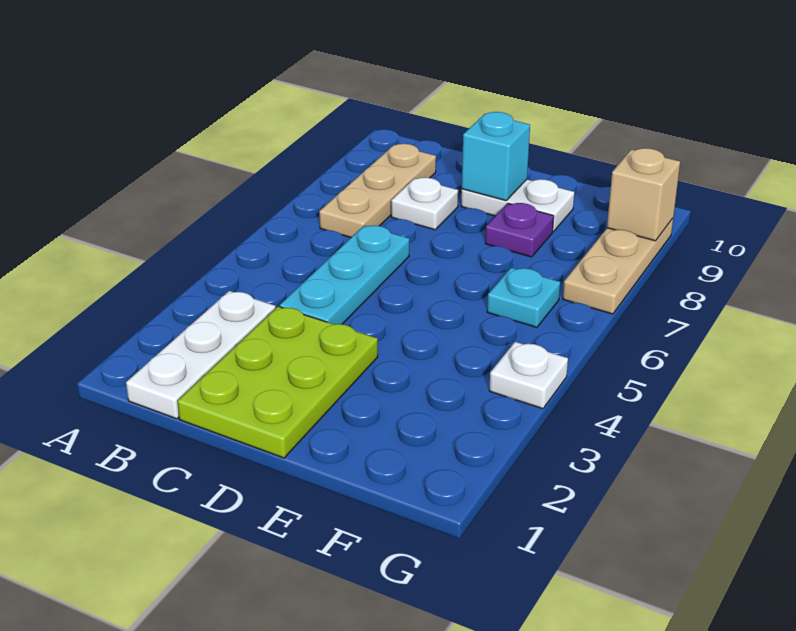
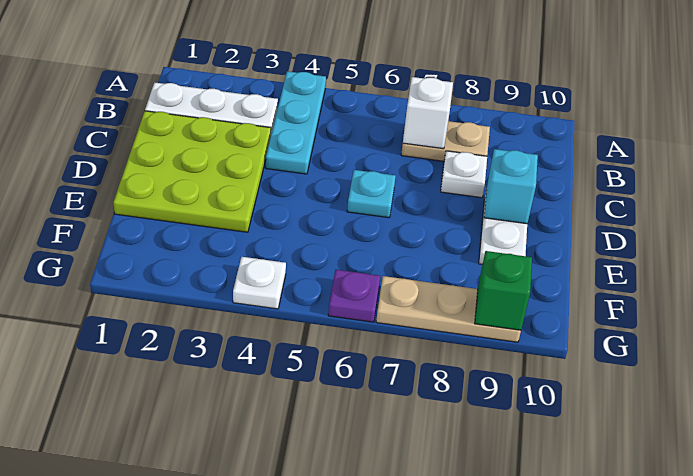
tan plate B7:B9 level 1 -> tan plate B7:B8 level 1
none -> white brick B7 level 2
lime plate C1:D3 level 1 -> lime plate C1:E3 level 1
cyan plate C4:C6 level 1 -> cyan plate A4:C4 level 1
purple plate E8 level 1 -> purple plate G6 level 1
cyan plate F6 level 1 -> cyan plate D6 level 1
tan brick G9 level 2 -> green brick G9 level 2

